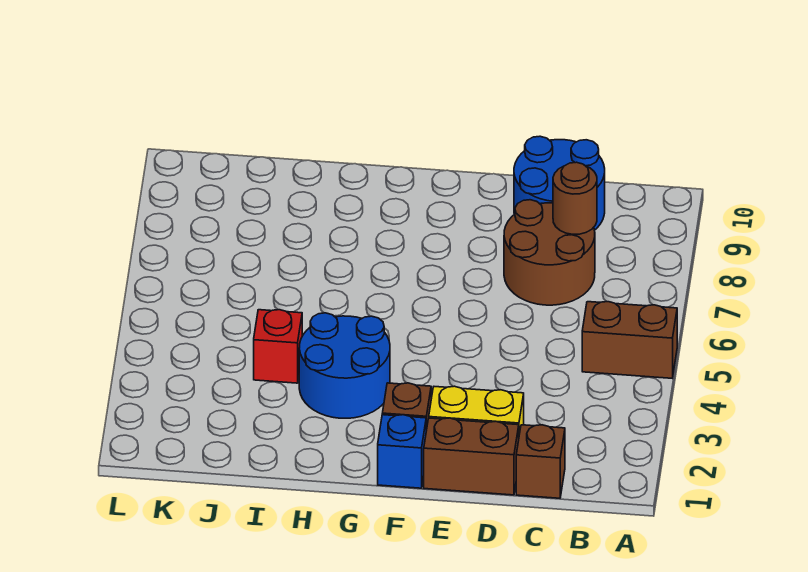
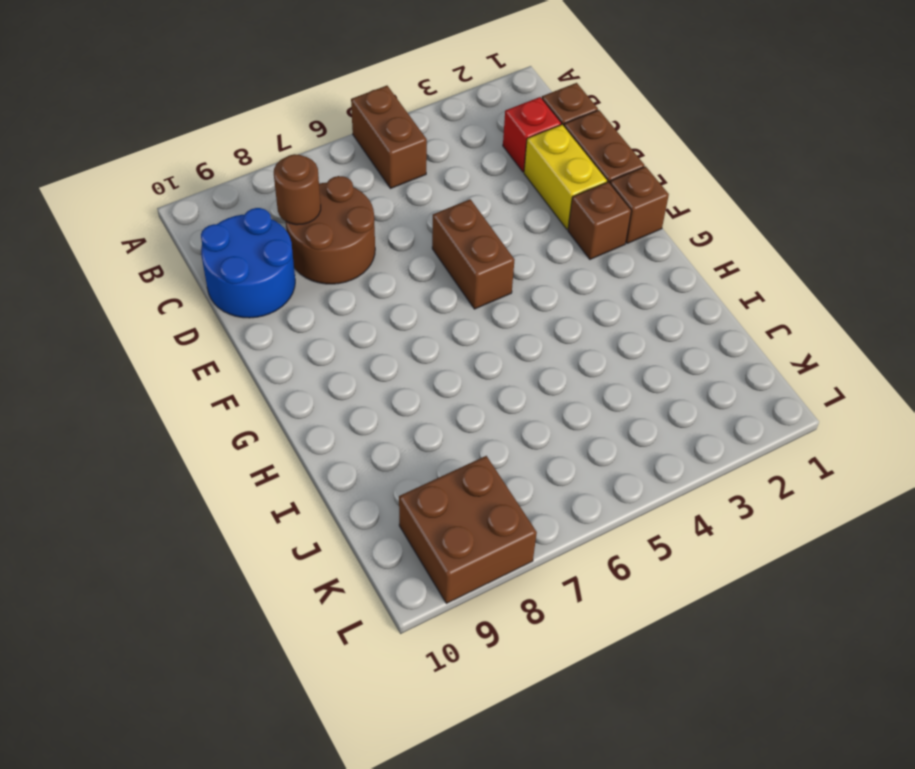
none -> brown brick E5:F5 level 1
blue brick F1 level 1 -> brown brick F1 level 1
blue round brick G3:H4 level 1 -> none
red brick I4 level 1 -> red brick C2 level 1
none -> brown brick K8:L9 level 1

